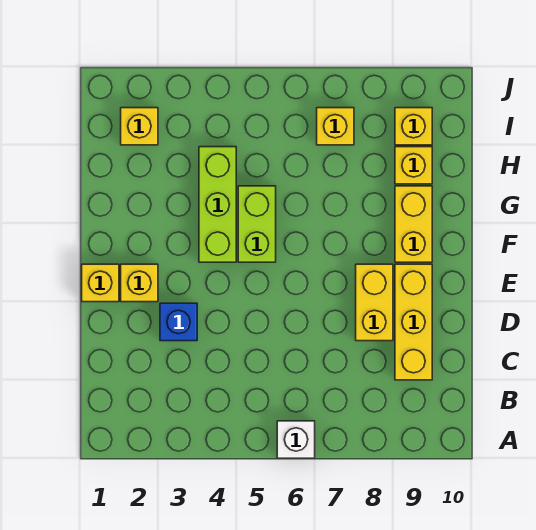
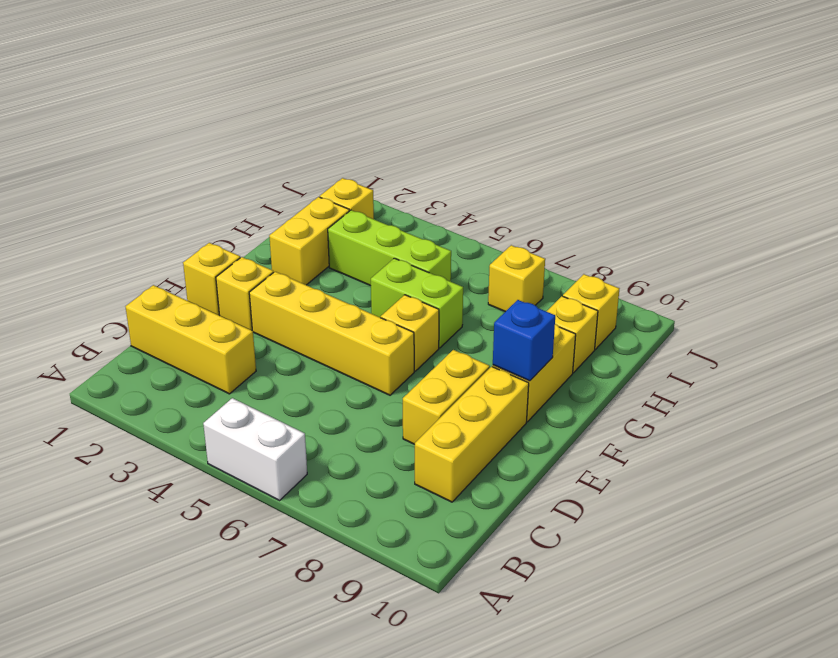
white brick A6 level 1 -> white brick A5:A6 level 1
none -> yellow brick C1:C3 level 1
blue brick D3 level 1 -> blue brick F9 level 2
none -> yellow brick E3:E6 level 1
lime brick F4:H4 level 1 -> lime brick H3:H5 level 1
lime brick F5:G5 level 1 -> lime brick G5:G6 level 1
none -> yellow brick F6 level 1
none -> yellow brick G2:H2 level 1

